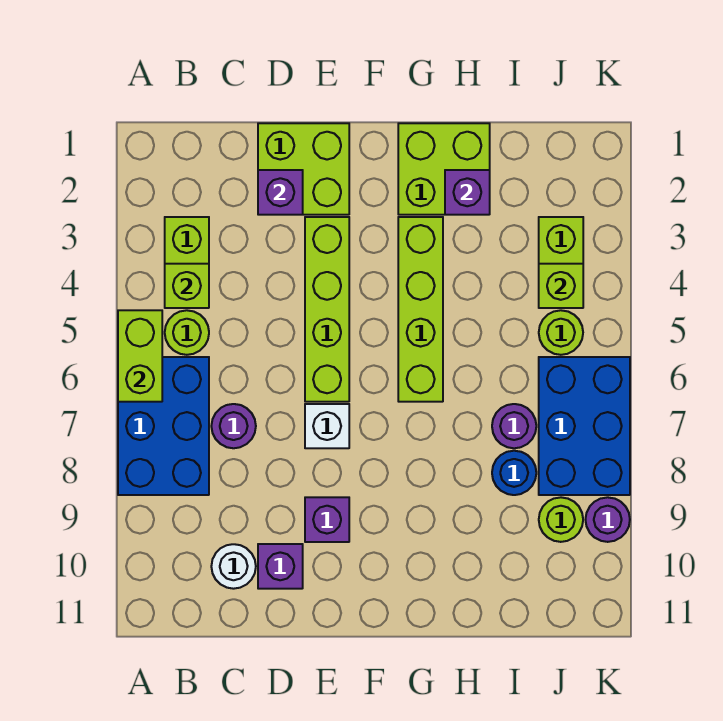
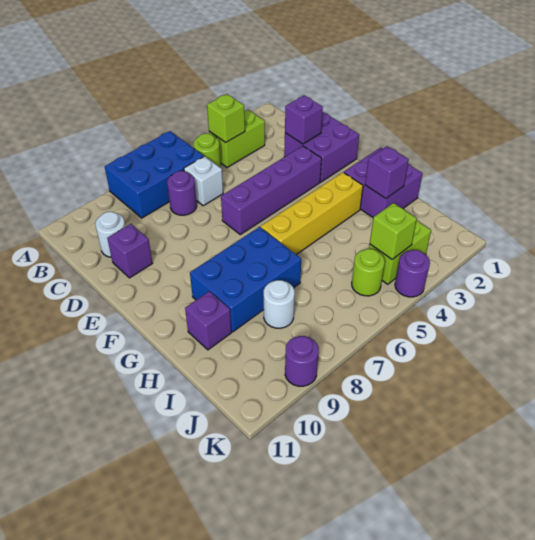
lime brick A5:A6 level 2 -> none
lime brick D1:E2 level 1 -> purple brick D1:E2 level 1
lime brick E3:E6 level 1 -> purple brick E3:E6 level 1
white brick E7 level 1 -> white brick C6 level 1
purple brick E9 level 1 -> purple brick H10 level 1
lime brick G1:H2 level 1 -> purple brick G1:H2 level 1
lime brick G3:G6 level 1 -> yellow brick G3:G6 level 1
purple round brick I7 level 1 -> purple round brick K4 level 1
blue round brick I8 level 1 -> white round brick I8 level 1
blue brick J6:K8 level 1 -> blue brick G7:H9 level 1
lime round brick J9 level 1 -> none

